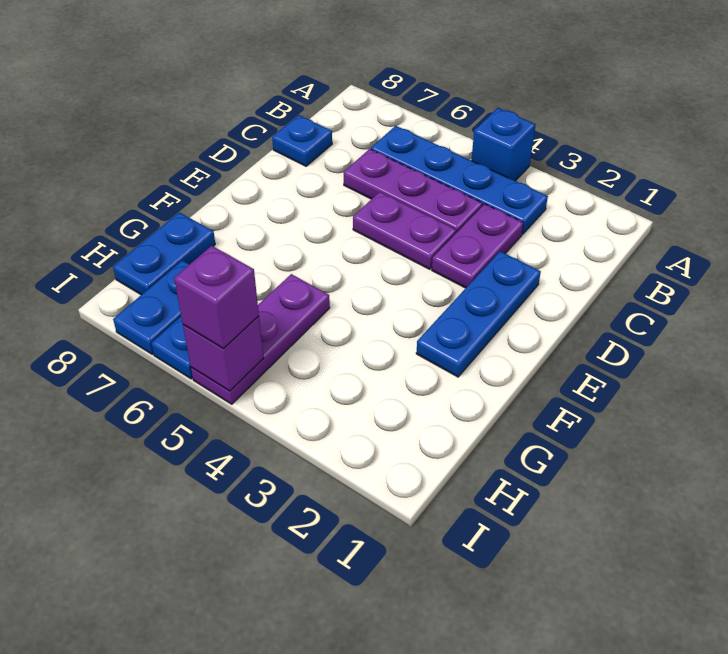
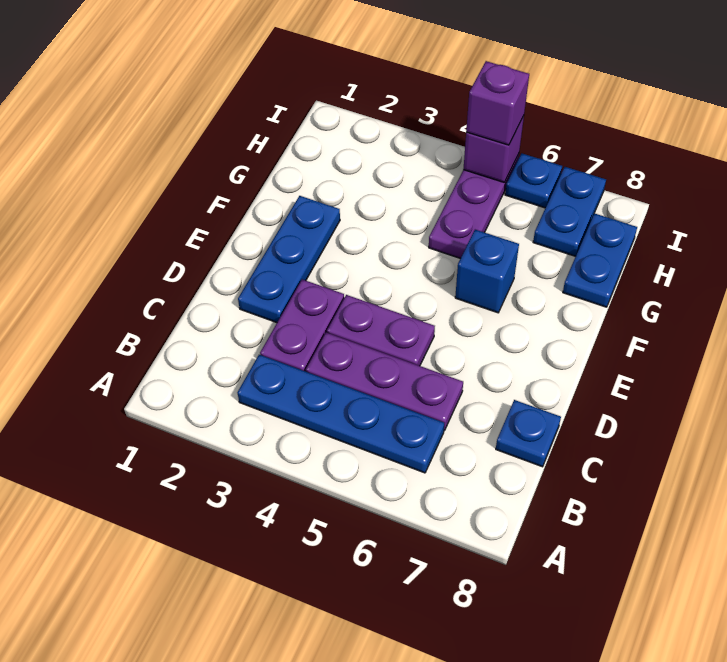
blue brick A4 level 1 -> blue brick F6 level 1

